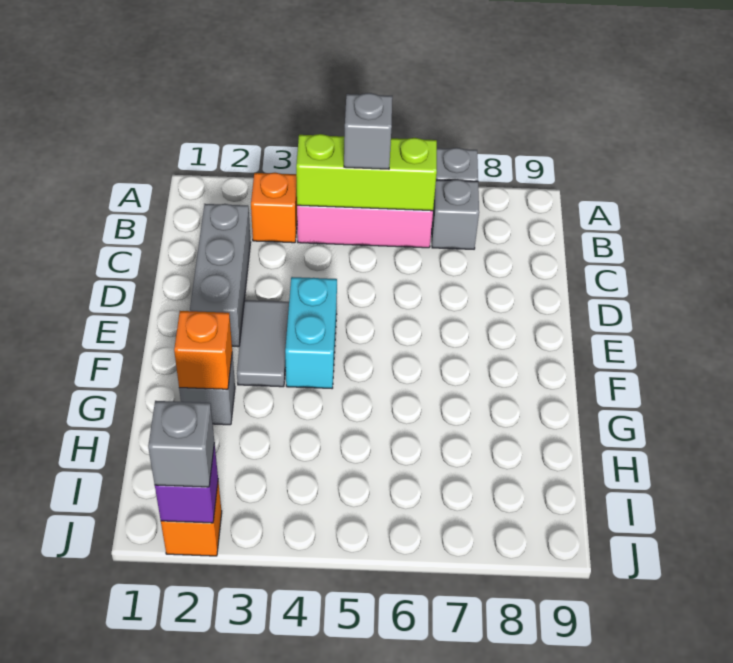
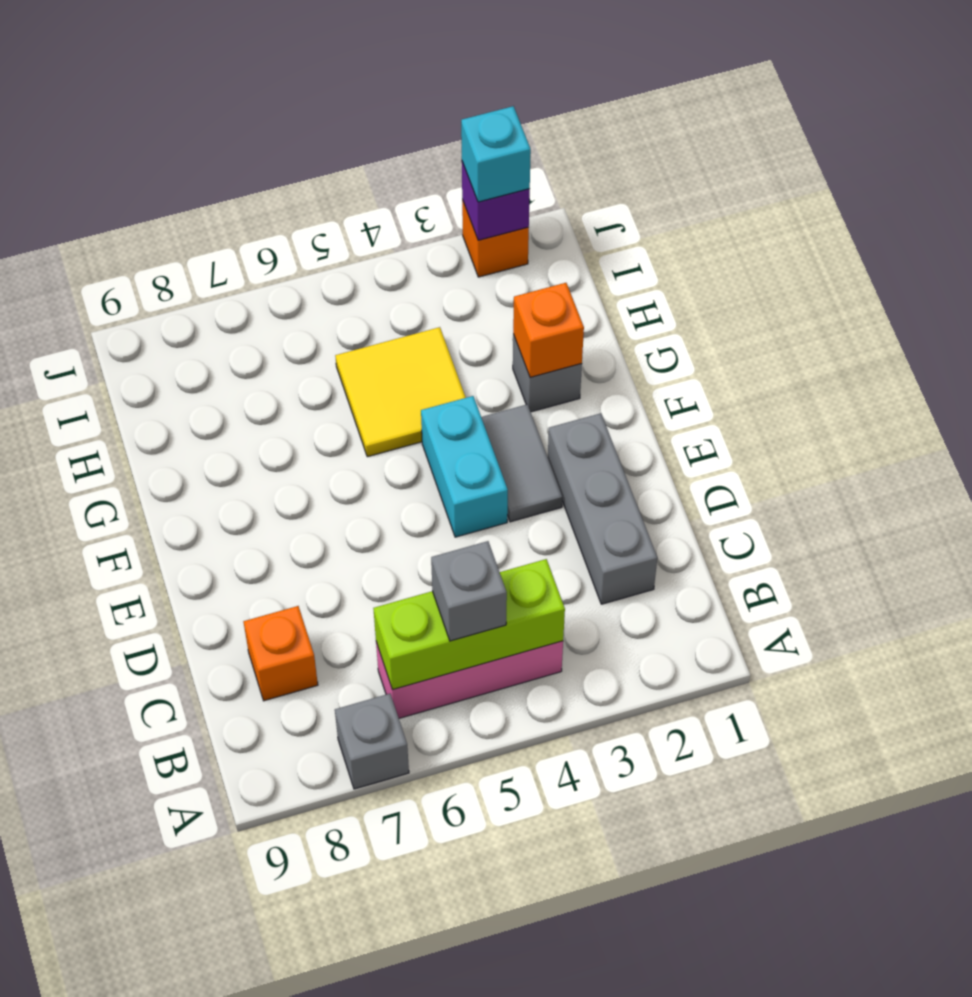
orange brick B3 level 1 -> orange brick C8 level 1
grey brick B7 level 1 -> none
none -> yellow tile G4:H5 level 1
grey brick J2 level 3 -> cyan brick J2 level 3

